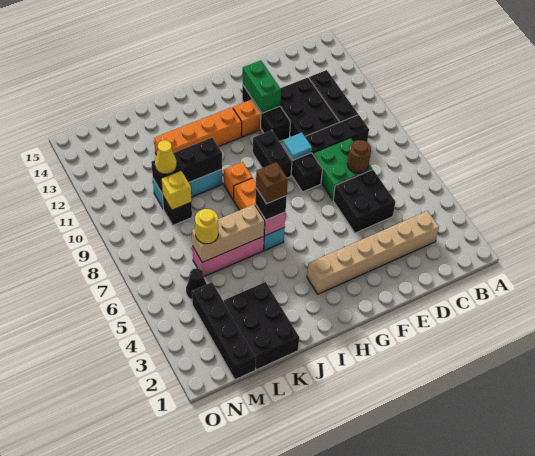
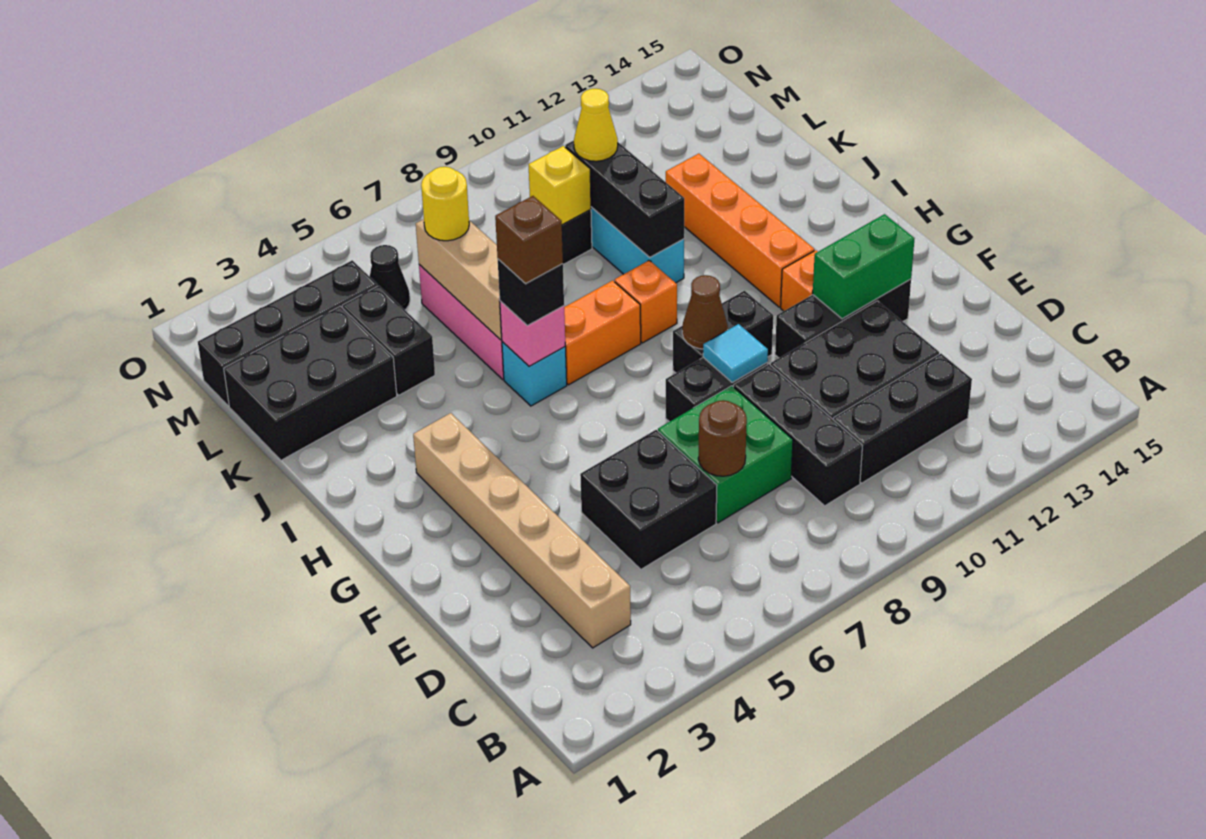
none -> brown cone G9 level 2
none -> black brick K4:L4 level 1

